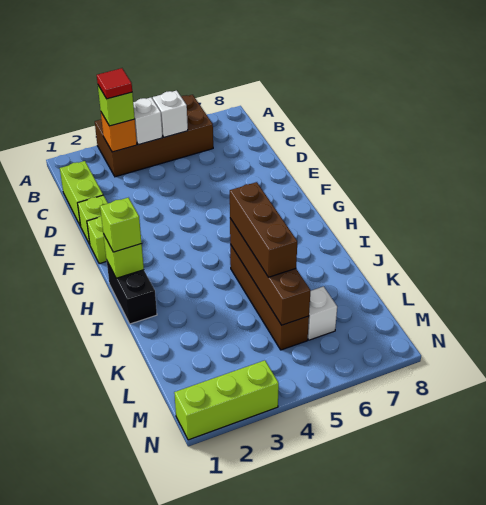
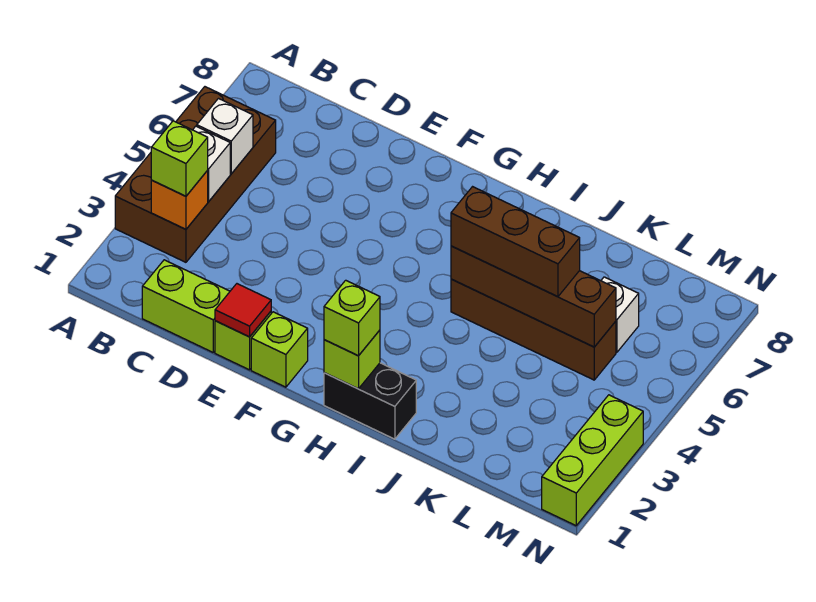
red tile B3 level 4 -> red tile E1 level 2

